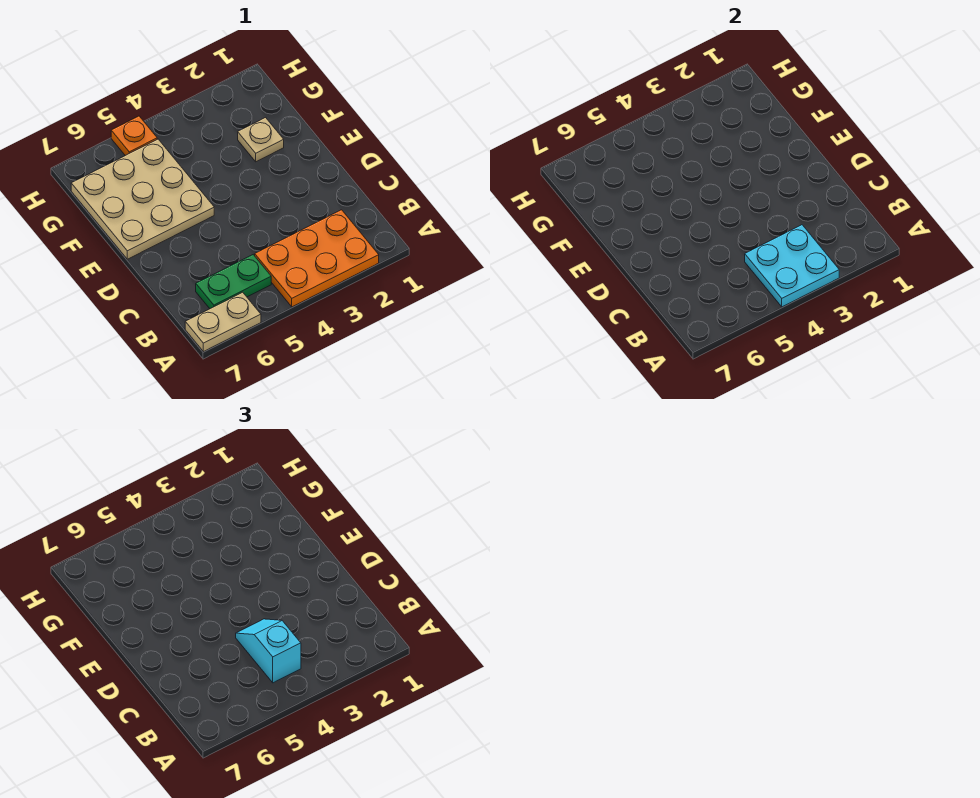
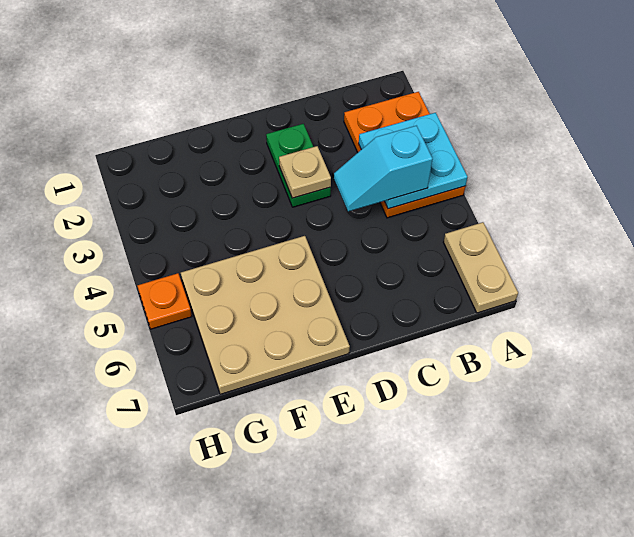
green plate B5:B6 level 1 -> green plate D2:D3 level 1
tan plate F2 level 1 -> tan plate D3 level 2

